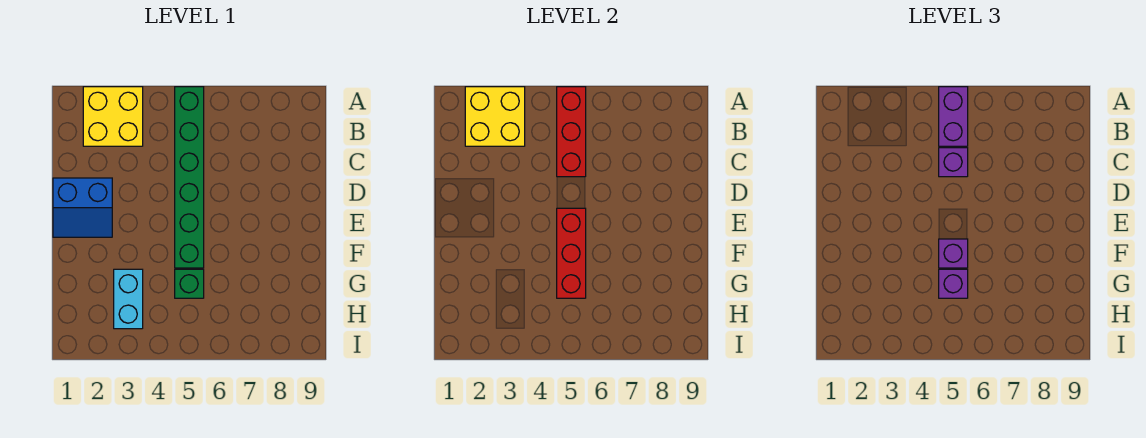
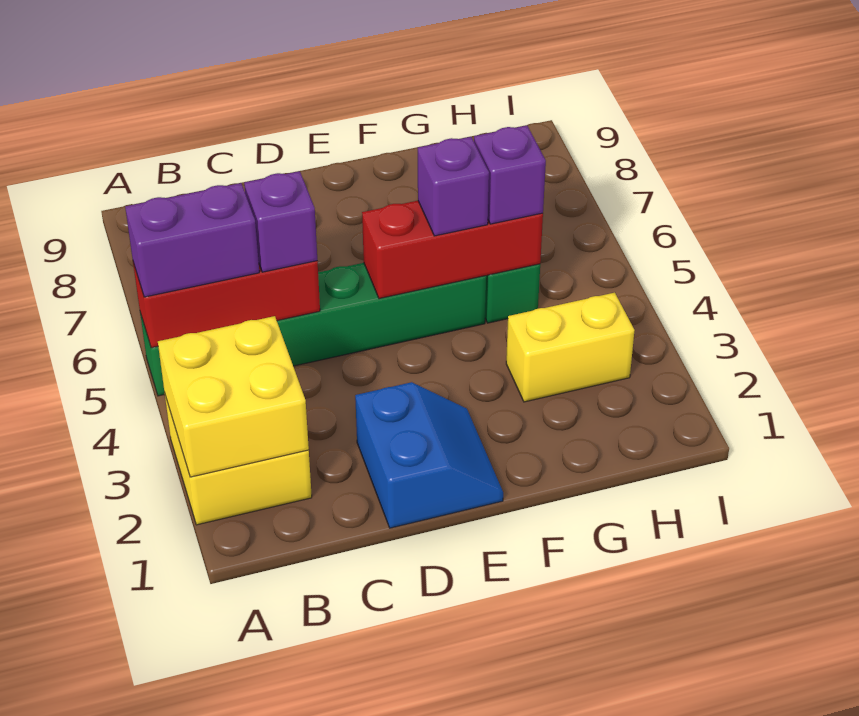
cyan brick G3:H3 level 1 -> yellow brick G3:H3 level 1

